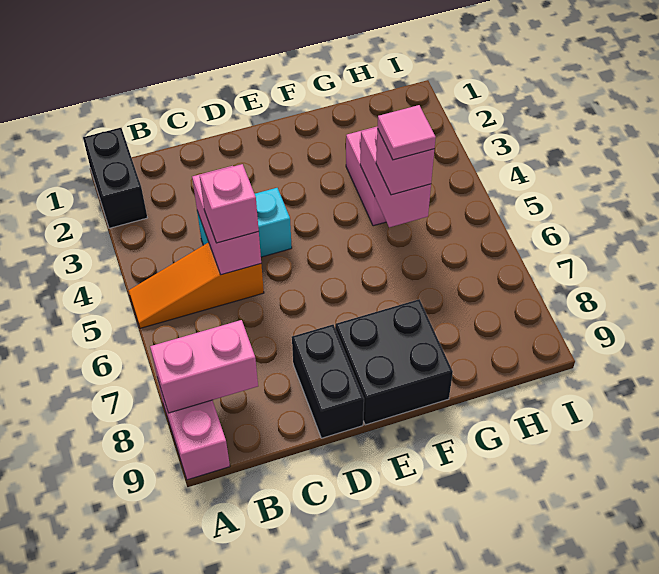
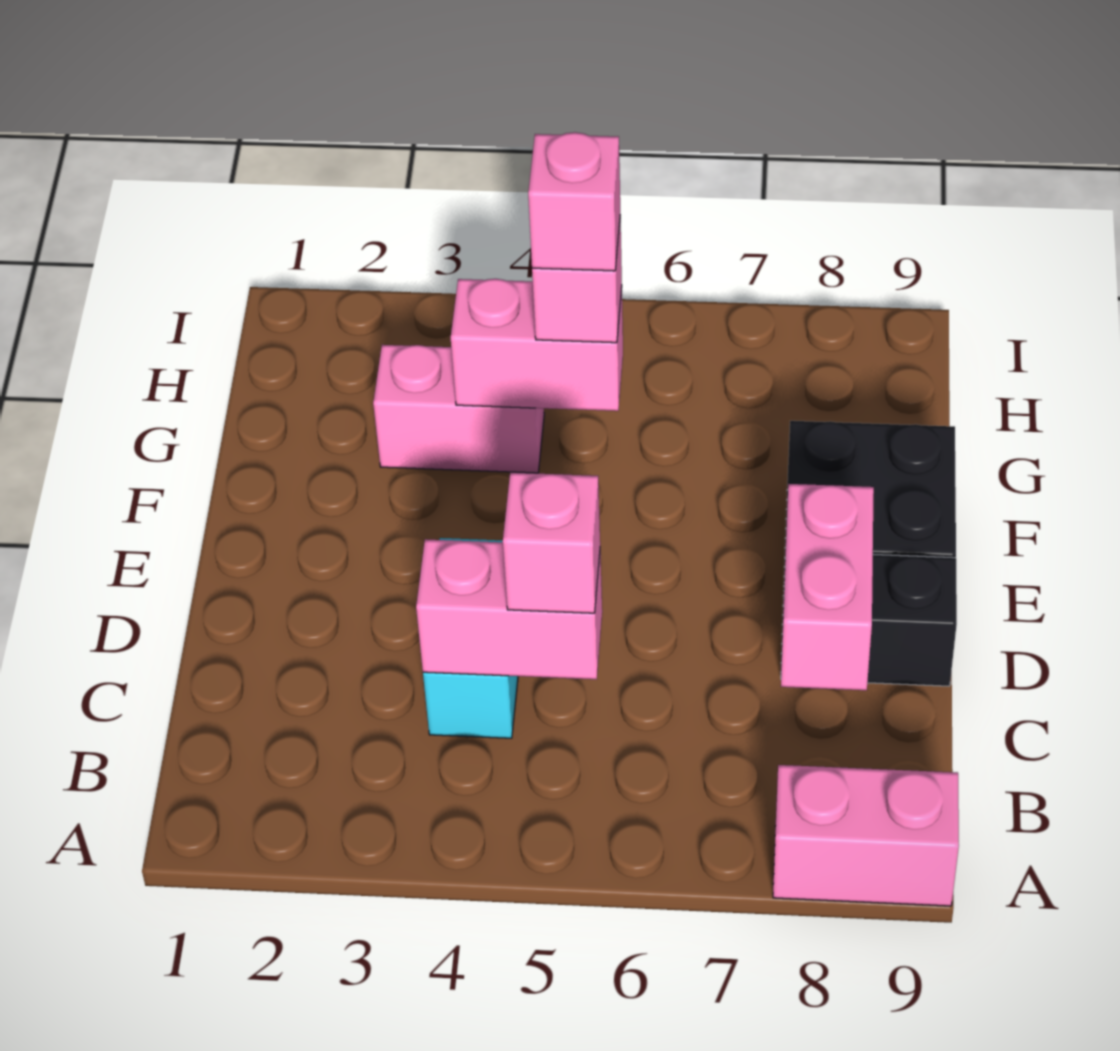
black brick A1:A2 level 1 -> none
orange slope A5:C5 level 1 top C -> none
pink brick A8:B8 level 2 -> pink brick C8:D8 level 2
pink tile G5 level 4 -> pink brick G5 level 4

